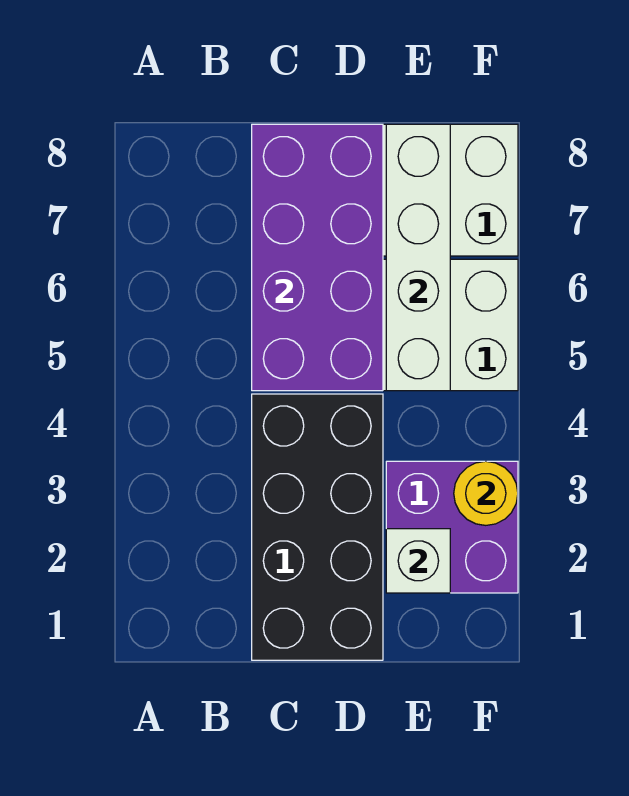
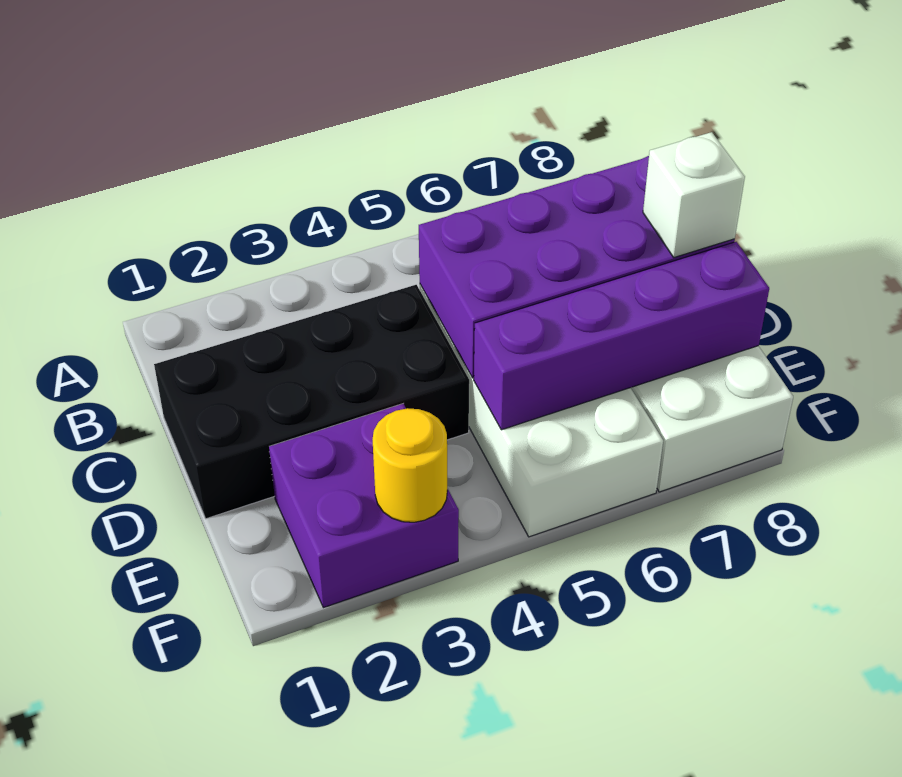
white brick E2 level 2 -> white brick D8 level 3
white brick E5:E8 level 2 -> purple brick E5:E8 level 2

